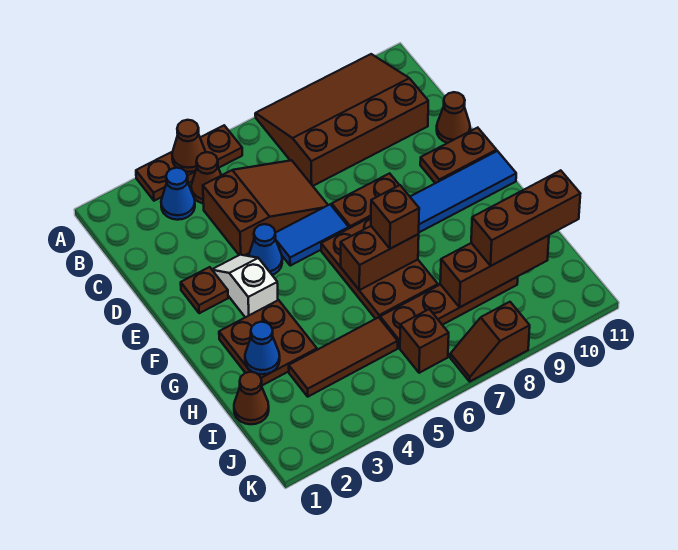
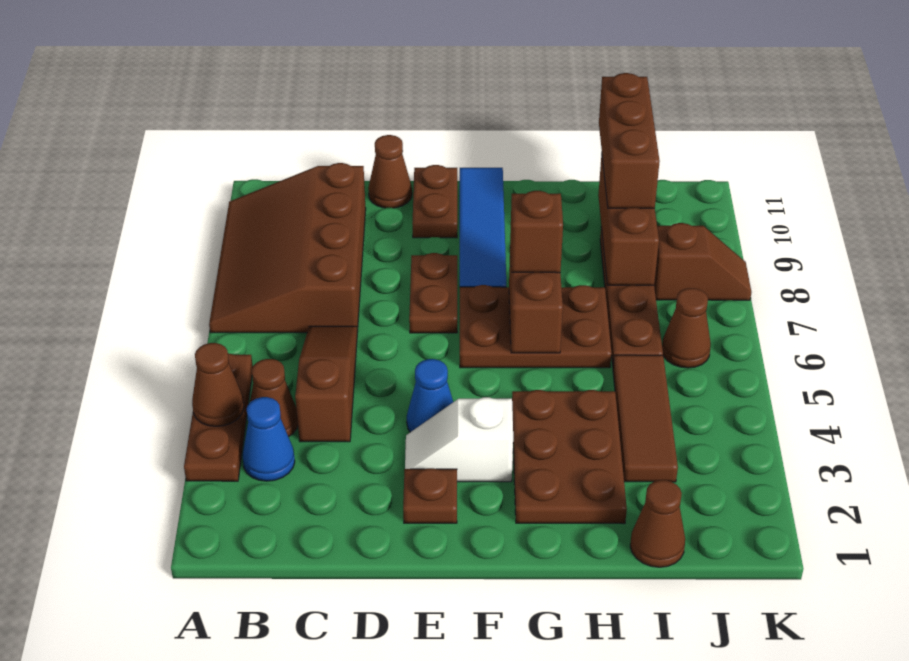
brown slope C4:D6 level 1 top 4 -> brown slope C4:C6 level 1 top 4
blue tile E5:E6 level 1 -> none
brown plate G2:H3 level 1 -> brown plate G2:H4 level 1
blue cone H2 level 2 -> none
brown brick J6 level 1 -> brown cone J6 level 1
brown slope K7:K8 level 1 top 8 -> brown slope J8:K8 level 1 top J

